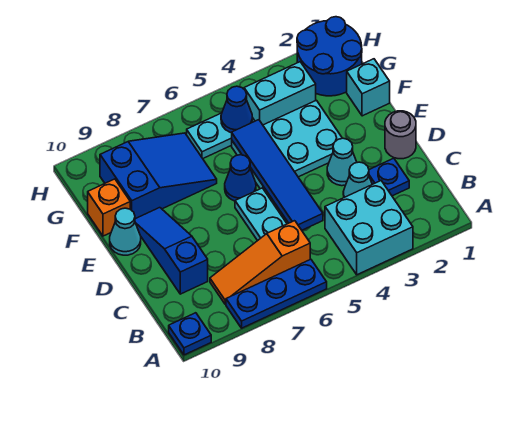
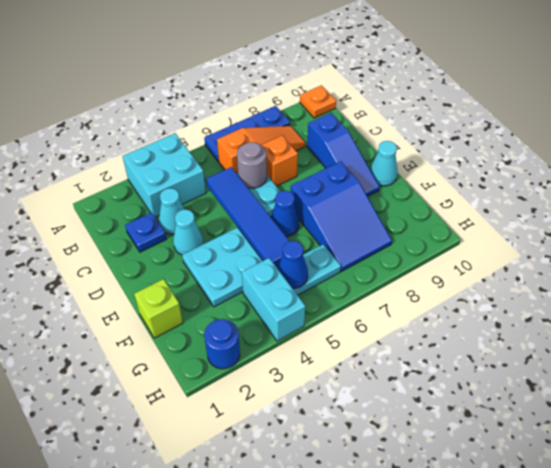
blue plate A10 level 1 -> orange plate A10 level 1
grey round brick D1 level 1 -> grey round brick C6 level 2
cyan brick F1 level 1 -> lime brick F1 level 1
blue slope F7:G9 level 1 top 9 -> blue slope E7:G8 level 1 top E
orange brick F10 level 1 -> orange brick C7 level 1
blue round brick G1:H2 level 1 -> blue round brick H2 level 1
cyan brick G3:G4 level 1 -> cyan brick G4:H4 level 1

